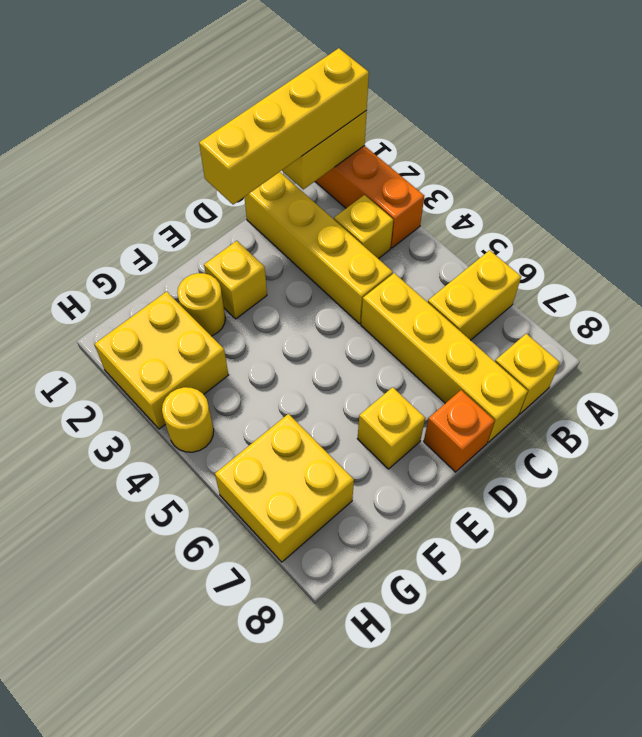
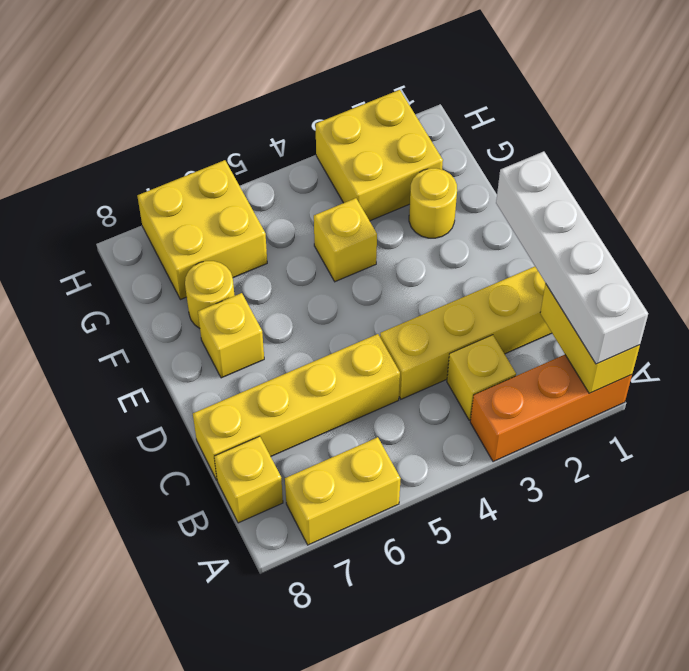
yellow brick A1:D1 level 3 -> white brick A1:D1 level 3
yellow brick A6:B6 level 1 -> yellow brick A6:A7 level 1
orange brick D8 level 1 -> none
yellow brick E2 level 1 -> yellow brick F4 level 1
yellow round brick H4 level 1 -> yellow round brick F7 level 1

